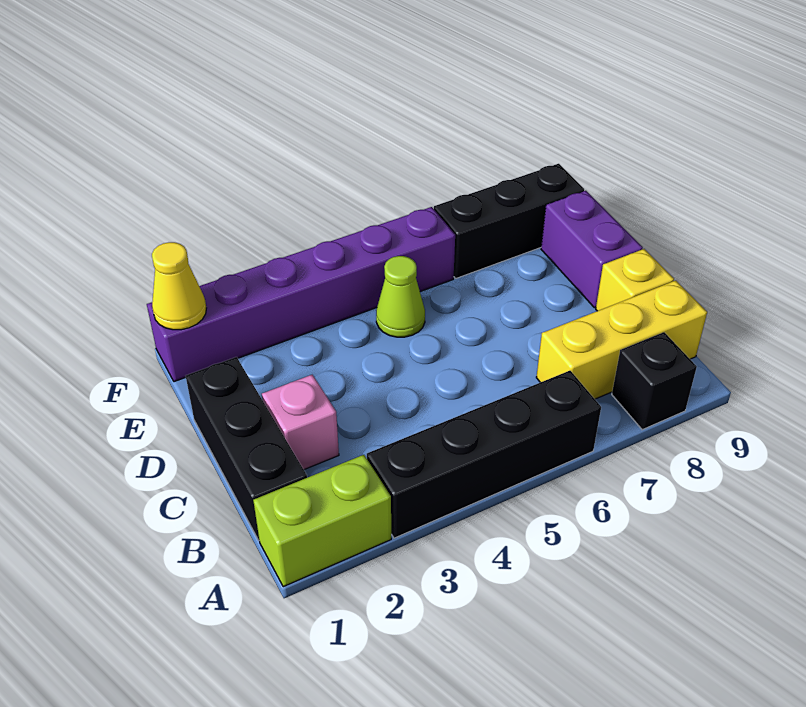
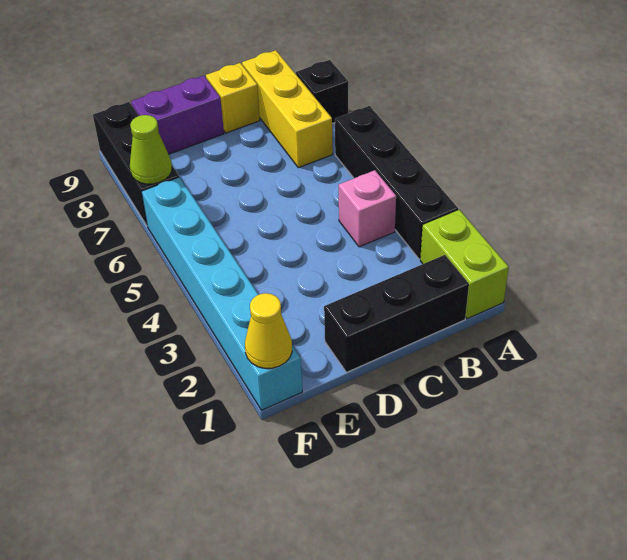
pink brick C2 level 1 -> pink brick B4 level 1
lime cone E5 level 1 -> lime cone F7 level 2
purple brick F1:F6 level 1 -> cyan brick F1:F6 level 1

